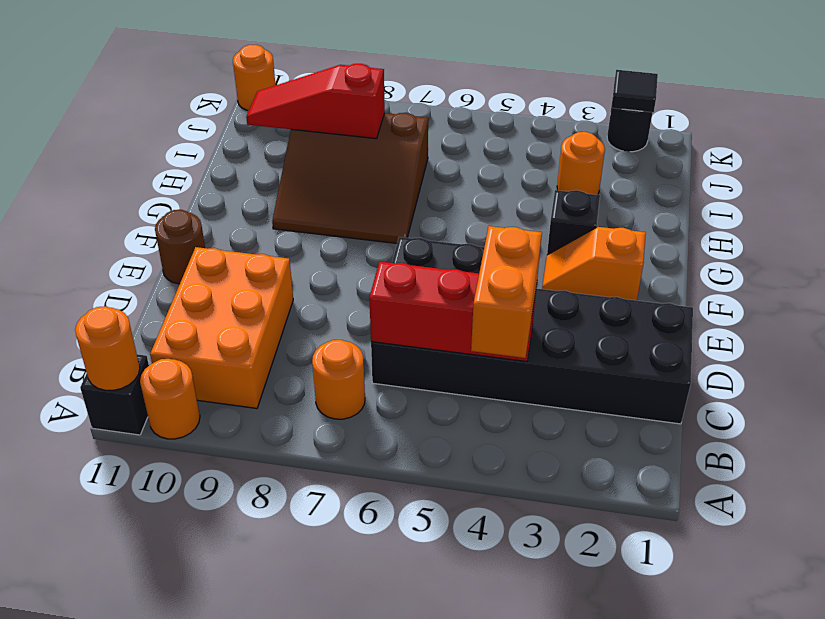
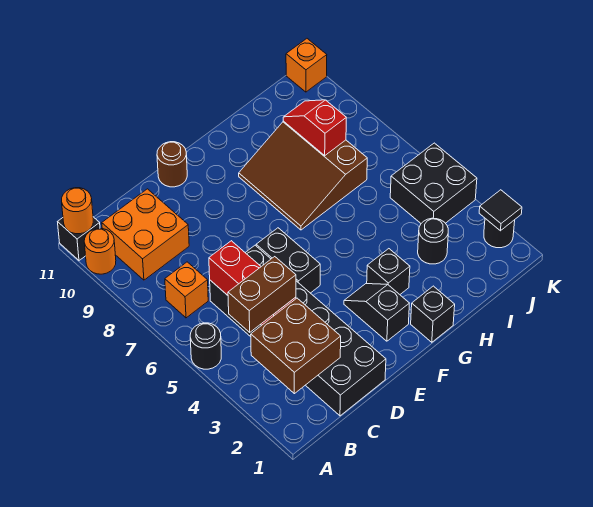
none -> black round brick A5 level 1
none -> brown brick B2:C3 level 2
orange brick B4:C4 level 3 -> brown brick B4:C4 level 3
orange round brick B7 level 1 -> orange brick B7 level 1
orange brick B9:D10 level 1 -> orange brick B9:C10 level 1
orange slope F2:F3 level 1 top 2 -> black slope F2:F3 level 1 top 2
none -> black brick G1 level 1
orange round brick I3 level 1 -> black round brick I3 level 1
red slope I8:I10 level 2 top 8 -> red slope I8:I9 level 2 top 8
none -> black brick J4:K5 level 1
orange round brick K11 level 1 -> orange brick K11 level 1

